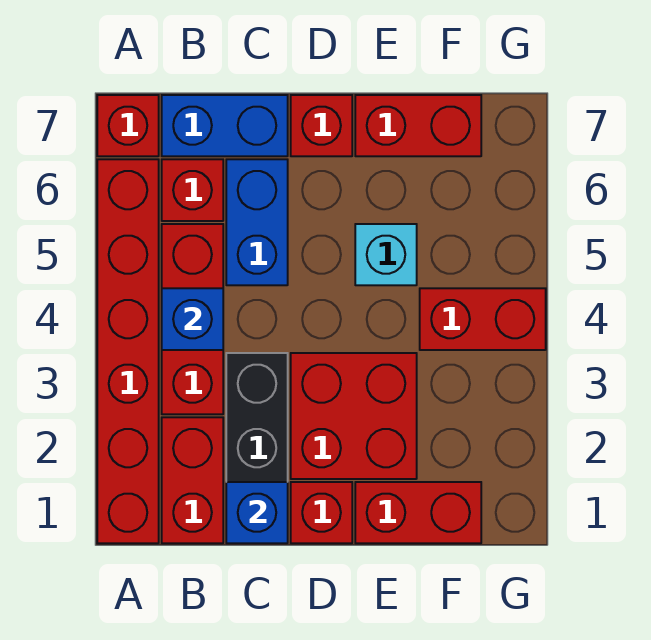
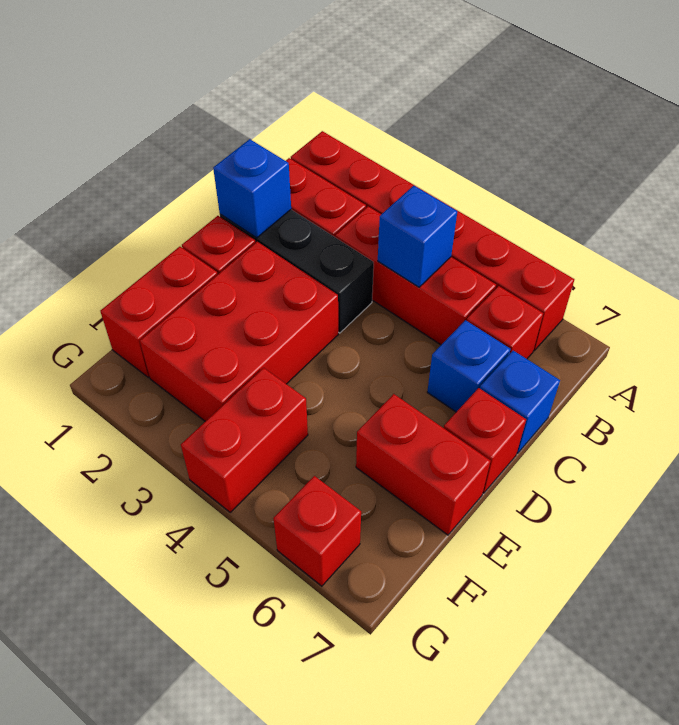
red brick A7 level 1 -> red brick G6 level 1
blue brick B7:C7 level 1 -> blue brick C7 level 1
blue brick C5:C6 level 1 -> blue brick C6 level 1
red brick D2:E3 level 1 -> red brick D2:F3 level 1
cyan brick E5 level 1 -> none
red brick E7:F7 level 1 -> red brick E6:E7 level 1

